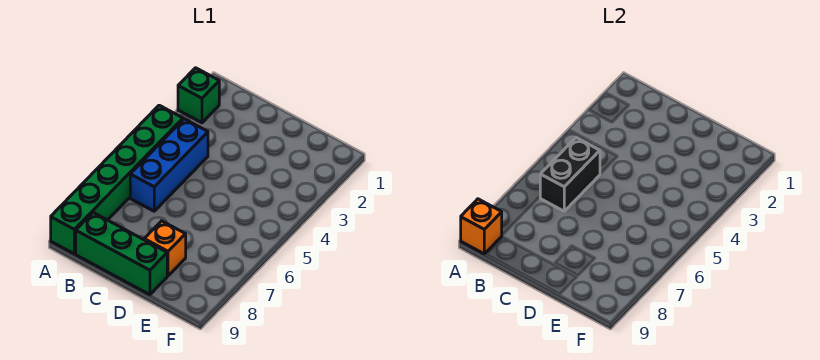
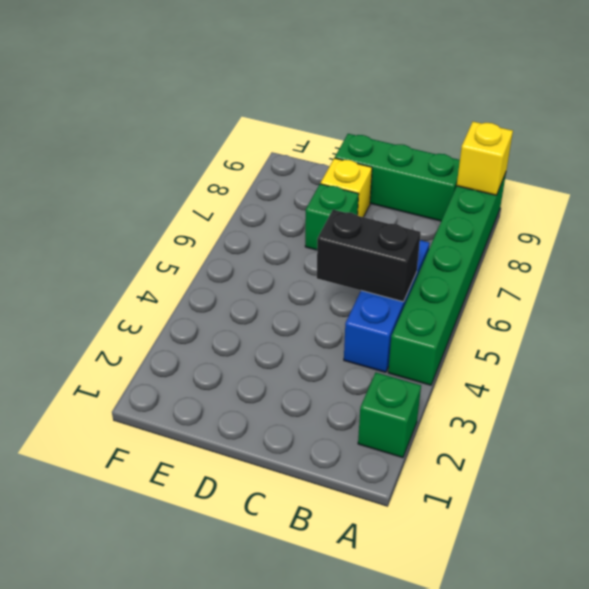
orange brick A9 level 2 -> yellow brick A9 level 2
black brick B5:B6 level 2 -> black brick B5:C5 level 2
none -> green brick D7 level 1
orange brick D8 level 1 -> yellow brick D8 level 1

